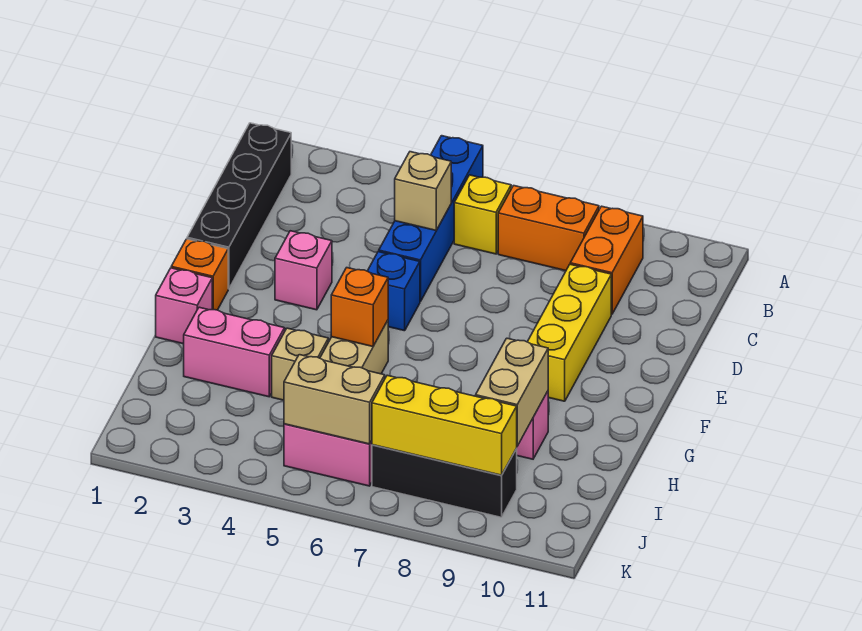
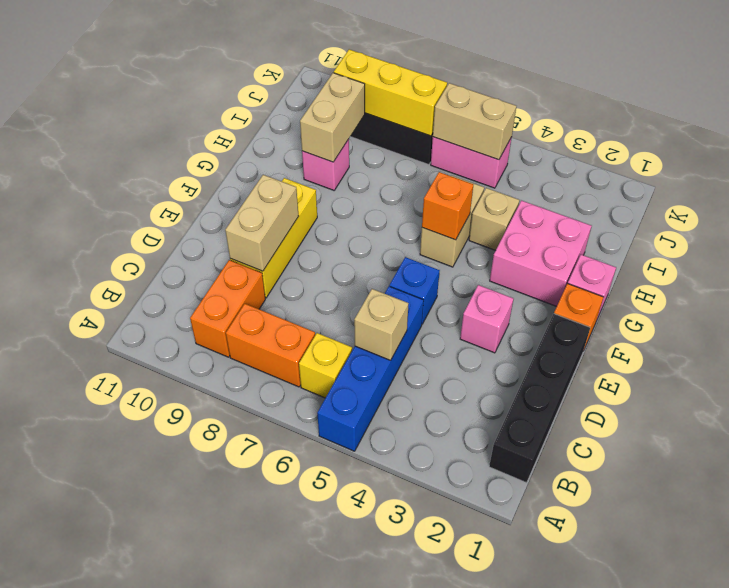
none -> tan brick D9:E9 level 2
pink brick H2:H3 level 1 -> pink brick G2:H3 level 1

